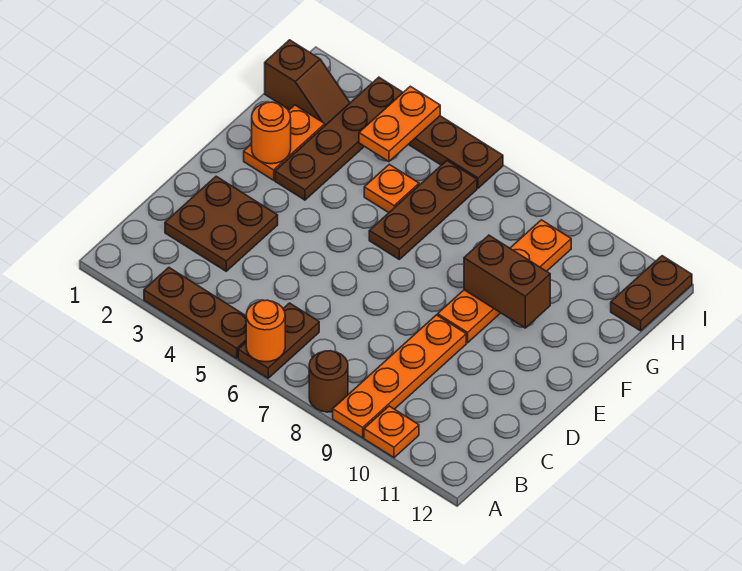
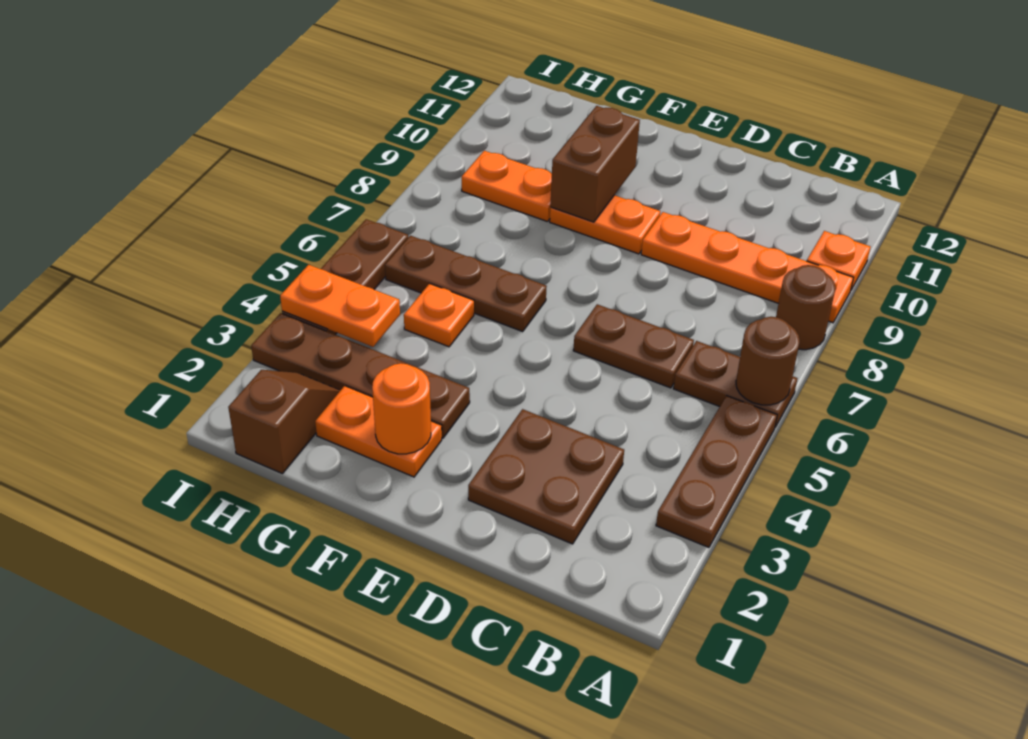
orange round brick A6 level 2 -> brown round brick A6 level 2
brown plate H12:I12 level 1 -> brown plate C6:D6 level 1

